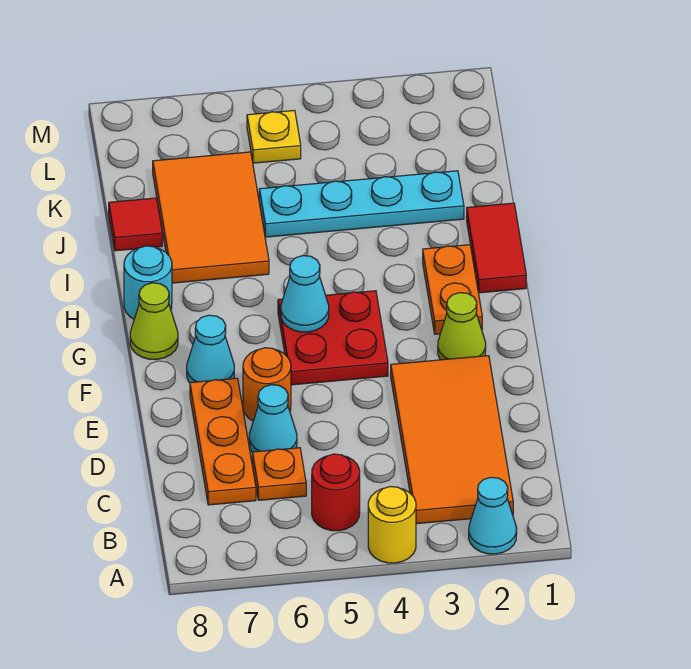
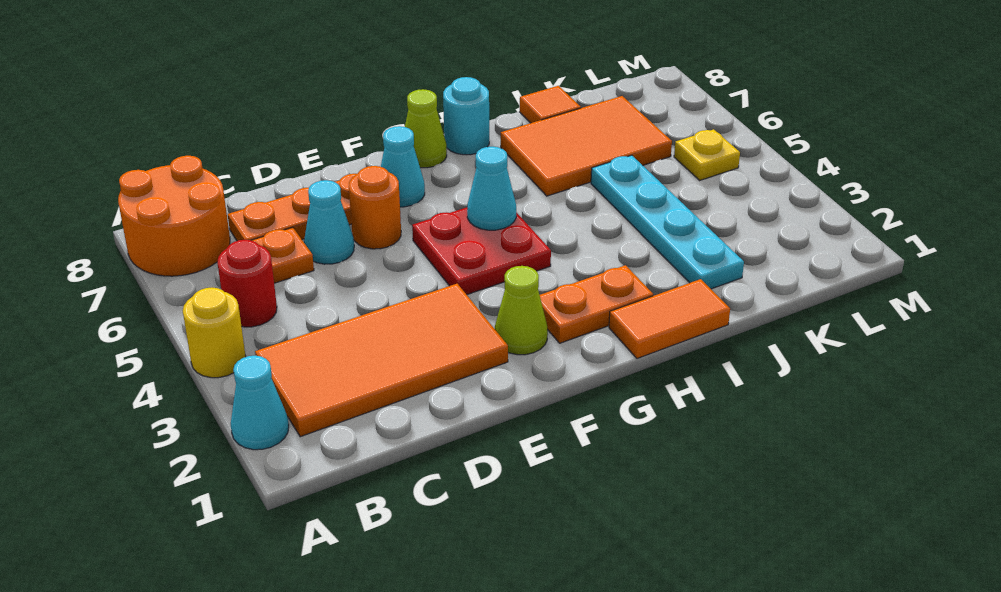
none -> orange round brick A7:B8 level 1
red tile H1:I1 level 1 -> orange tile H1:I1 level 1
red tile J8 level 1 -> orange tile J8 level 1

